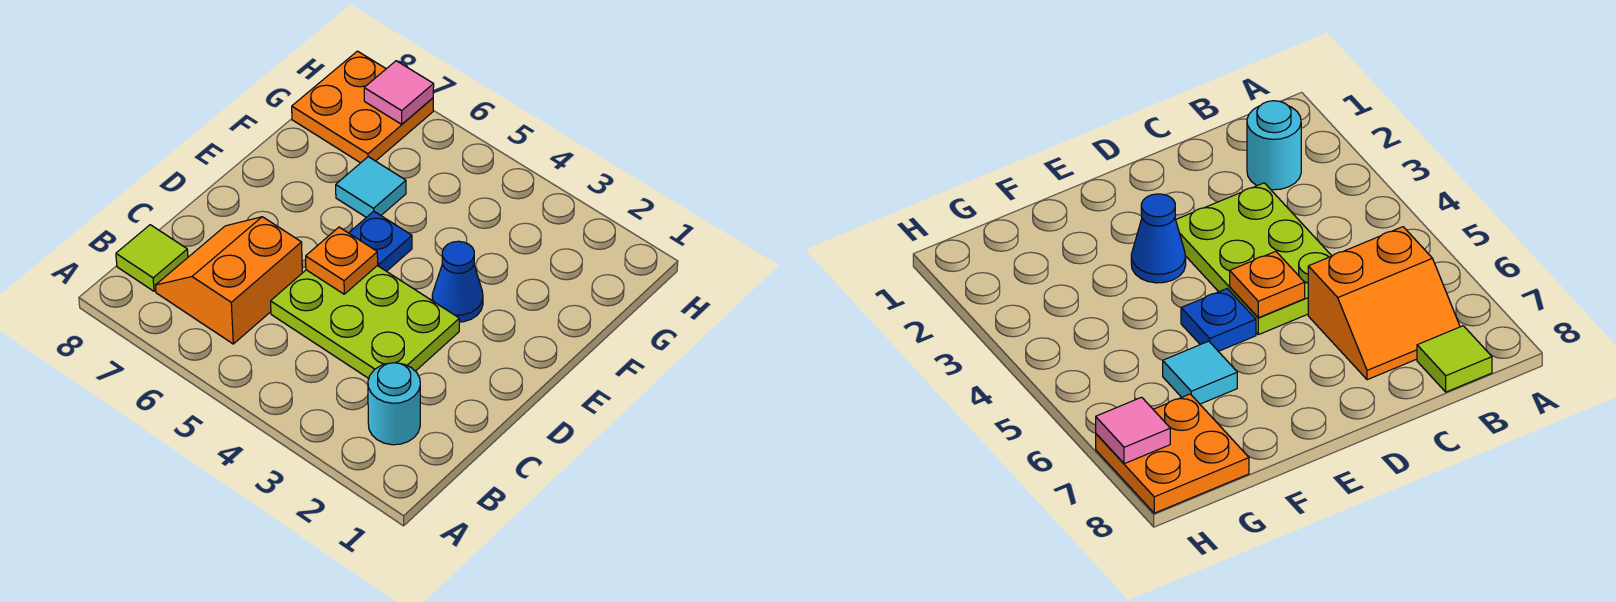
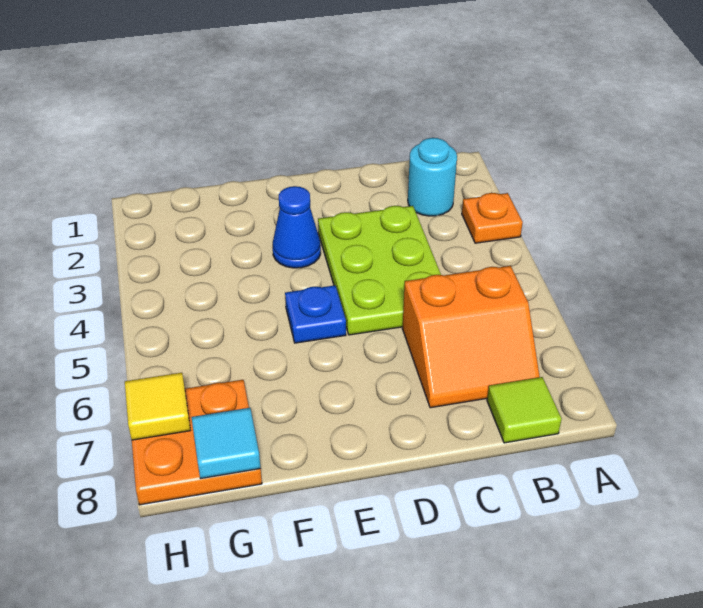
orange plate D5 level 2 -> orange plate A3 level 1
cyan tile F6 level 1 -> cyan tile G8 level 2
pink tile H7 level 2 -> yellow tile H7 level 2

